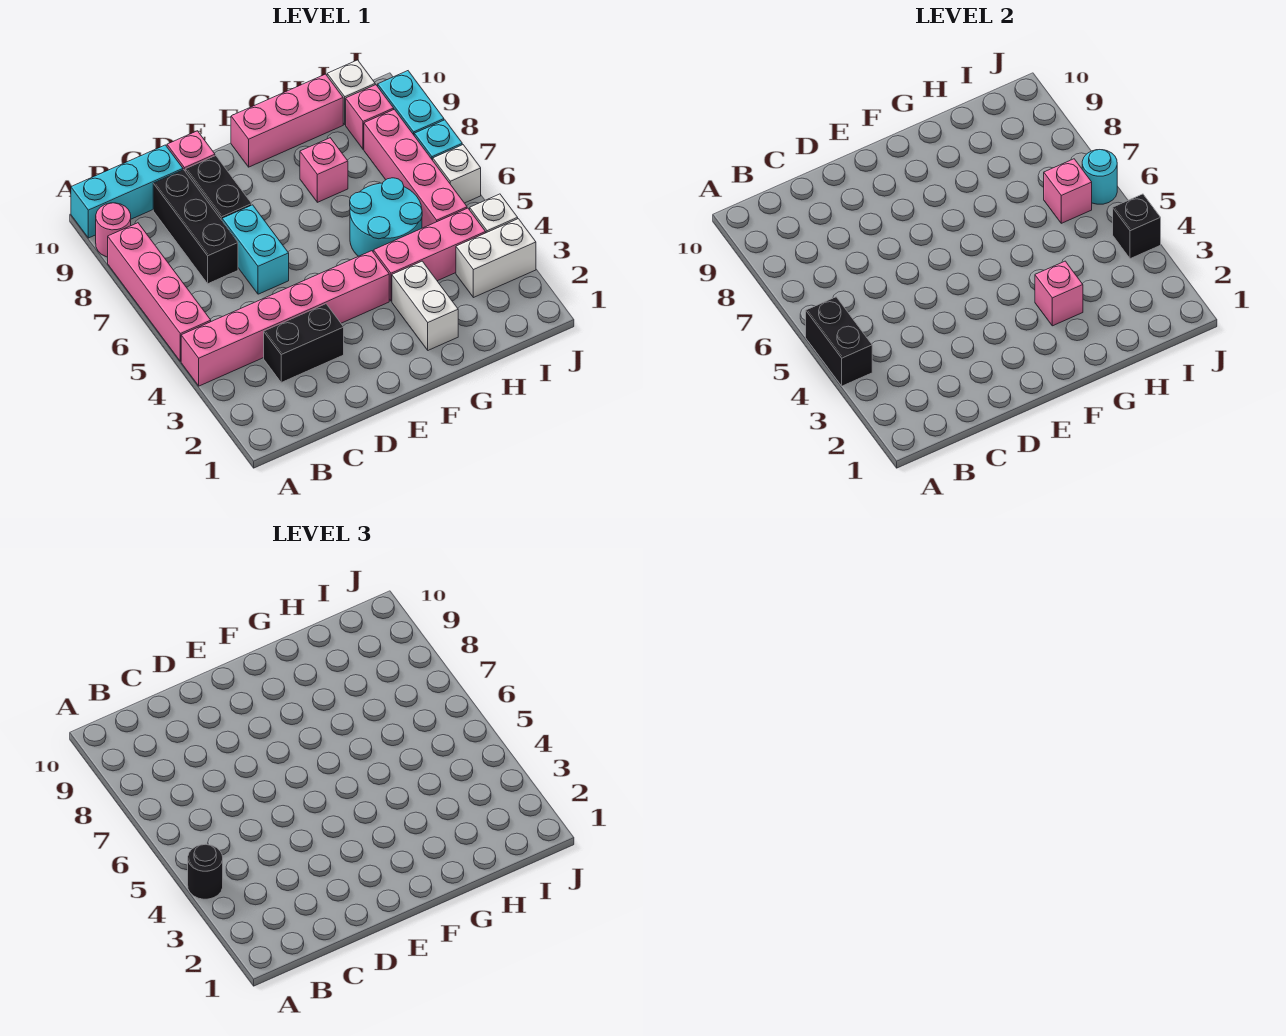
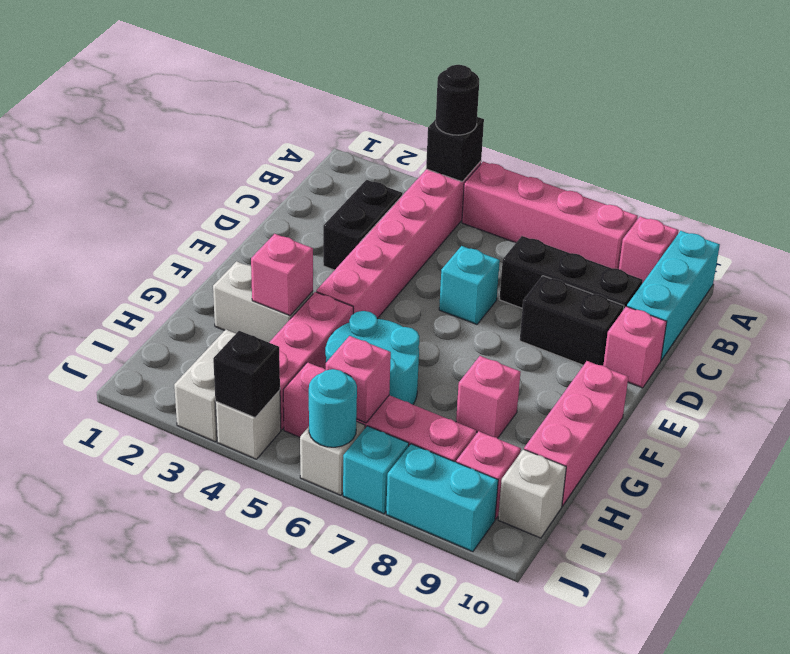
black brick A4:A5 level 2 -> black brick A4 level 2
pink round brick A9 level 1 -> pink brick A9 level 1
cyan brick D6:D7 level 1 -> cyan brick D6 level 1

